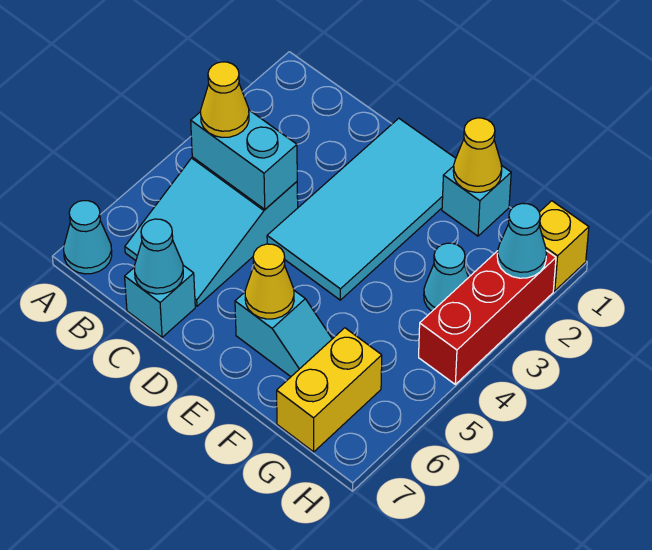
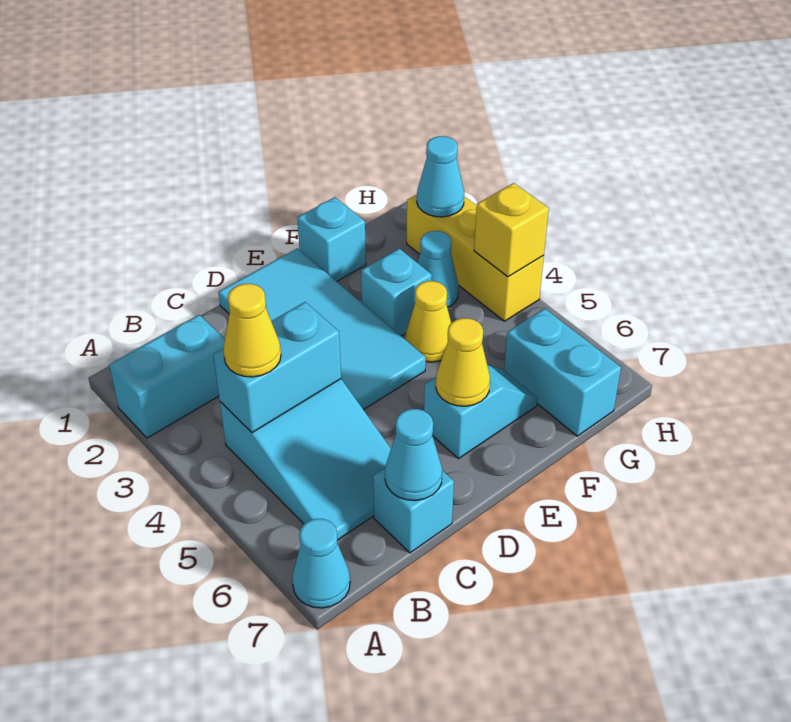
none -> cyan brick A2:B2 level 1
yellow cone F1 level 2 -> yellow cone F4 level 1
none -> cyan brick F3 level 1
yellow brick G6:G7 level 1 -> cyan brick G6:G7 level 1
yellow brick H1 level 1 -> yellow brick H4 level 2
red brick H2:H4 level 1 -> yellow brick H2:H4 level 1

